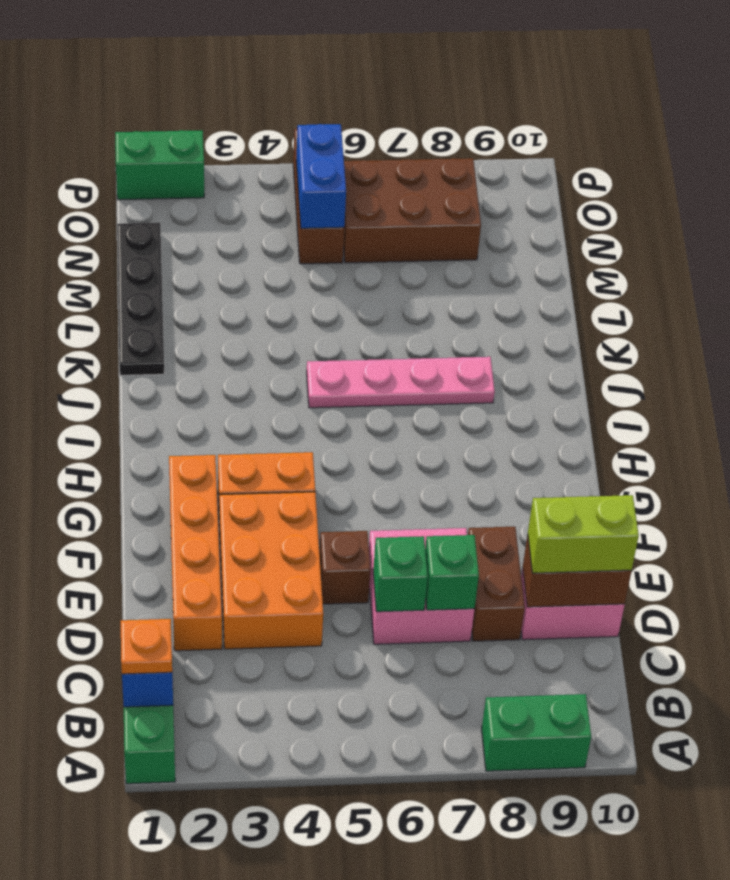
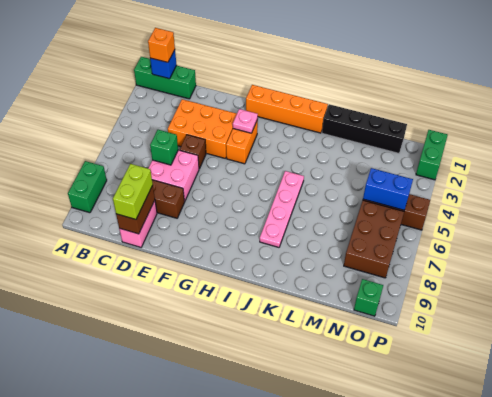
orange plate B1 level 3 -> orange brick B1 level 3
orange brick D2:G2 level 1 -> orange brick G1:J1 level 1
green brick D7 level 2 -> green brick O10 level 1
none -> pink plate G3 level 2
black plate K1:N1 level 1 -> black brick K1:N1 level 1

